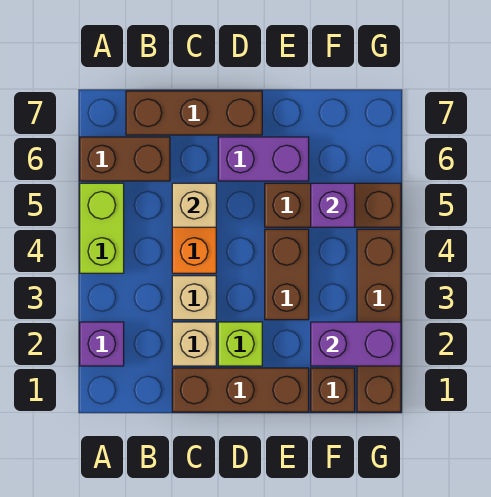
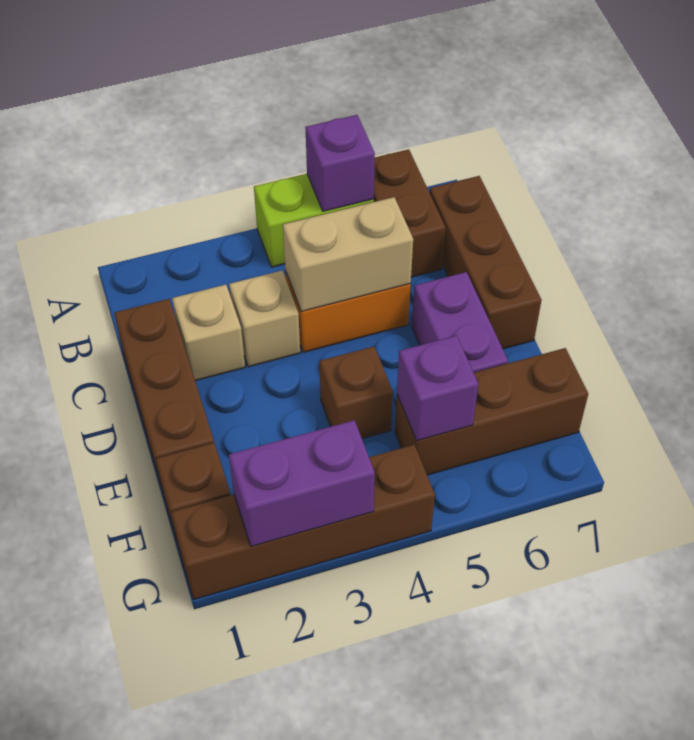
purple brick A2 level 1 -> purple brick A5 level 2
tan brick C5 level 2 -> tan brick C4:C5 level 2
lime brick D2 level 1 -> none
brown brick E3:E4 level 1 -> brown brick E4 level 1
brown brick E5:G5 level 1 -> brown brick F5:F7 level 1
purple brick F2:G2 level 2 -> purple brick G2:G3 level 2

